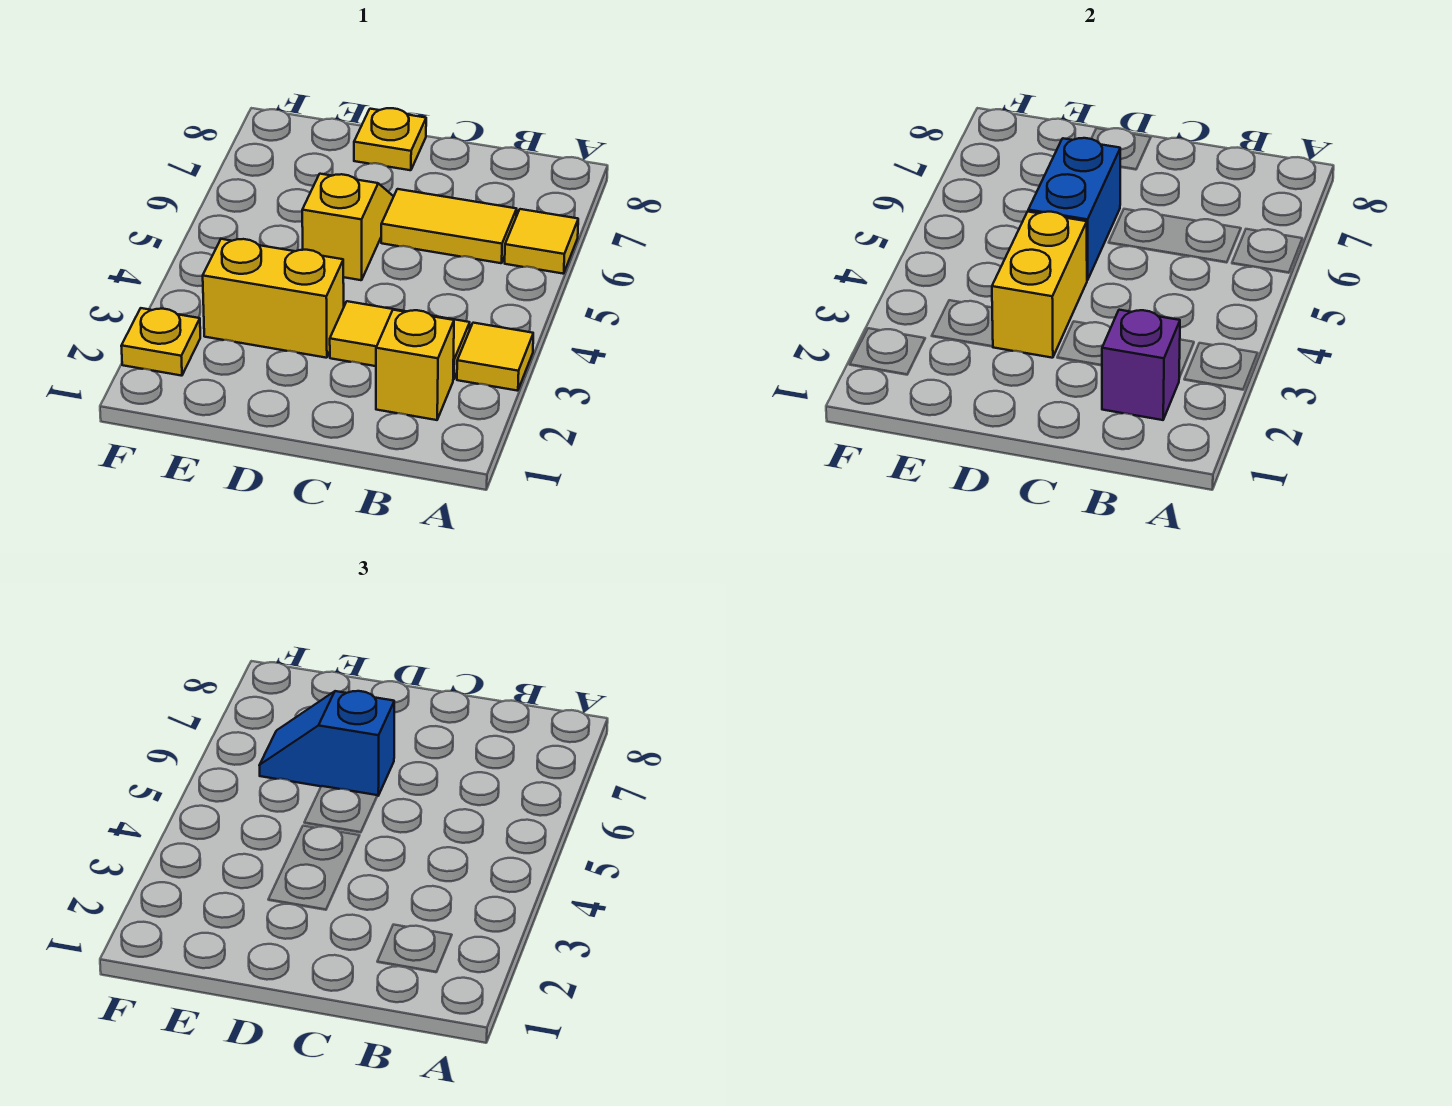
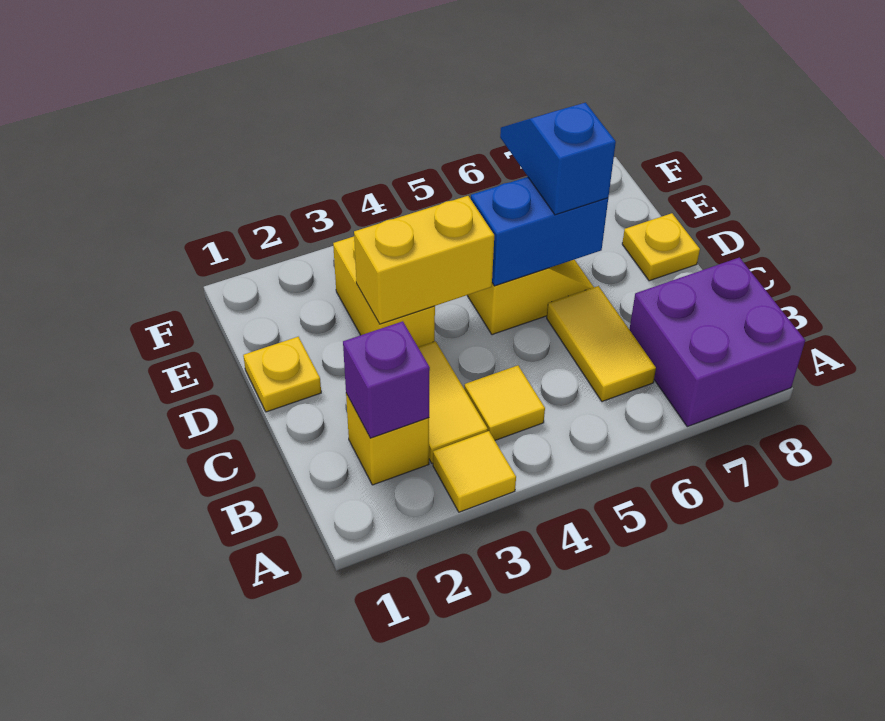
yellow tile A6 level 1 -> yellow tile B4 level 1
none -> purple brick A7:B8 level 1
yellow plate F2 level 1 -> yellow plate D1 level 1

